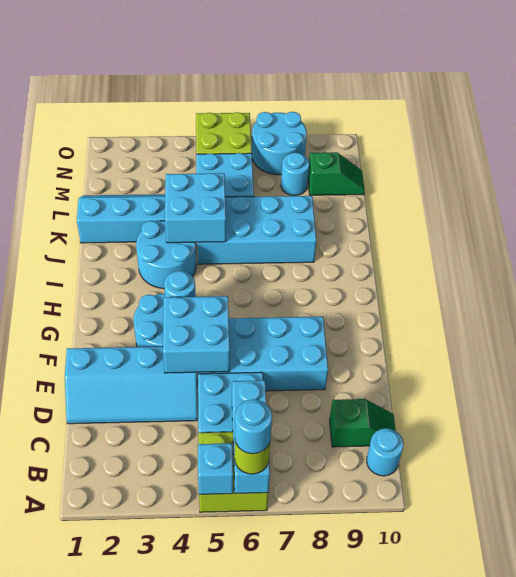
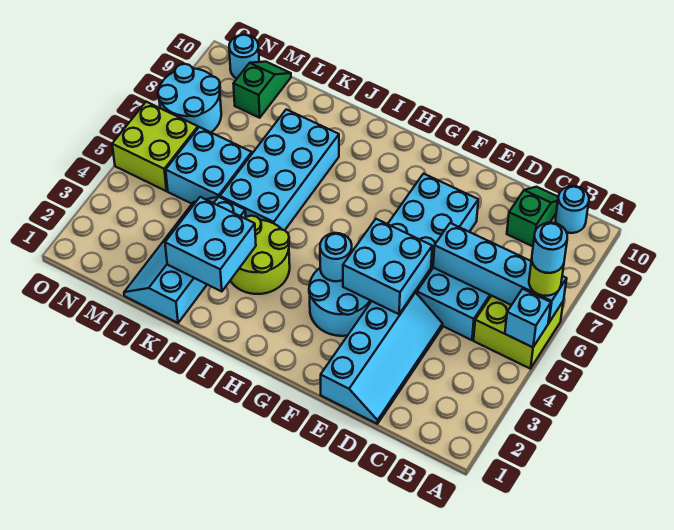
cyan brick A6:C6 level 2 -> cyan brick A6:D6 level 2
cyan round brick I3:J4 level 1 -> lime round brick I3:J4 level 1
cyan brick J4:K5 level 2 -> cyan brick J2:K3 level 2
cyan round brick M8 level 1 -> cyan round brick N10 level 1

